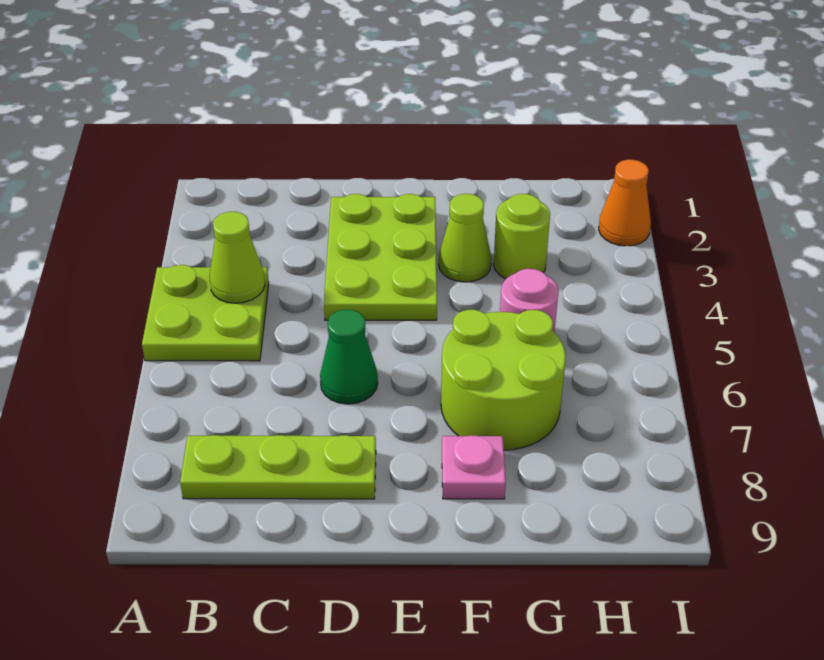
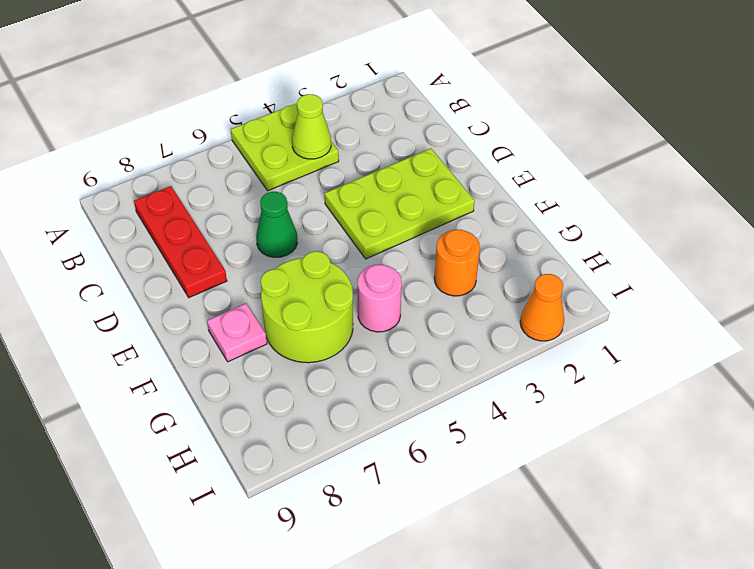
lime plate B8:D8 level 1 -> red plate B8:D8 level 1
lime cone F3 level 1 -> none
lime round brick G3 level 1 -> orange round brick G3 level 1

